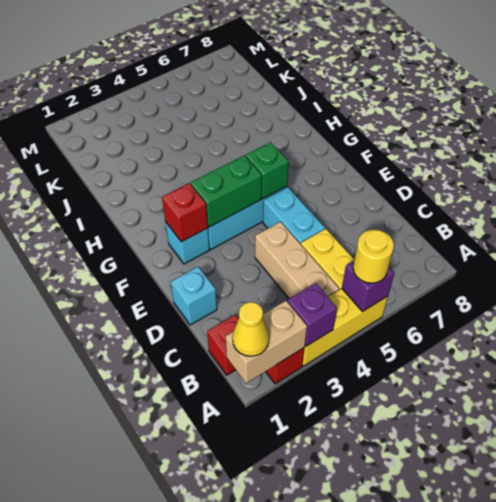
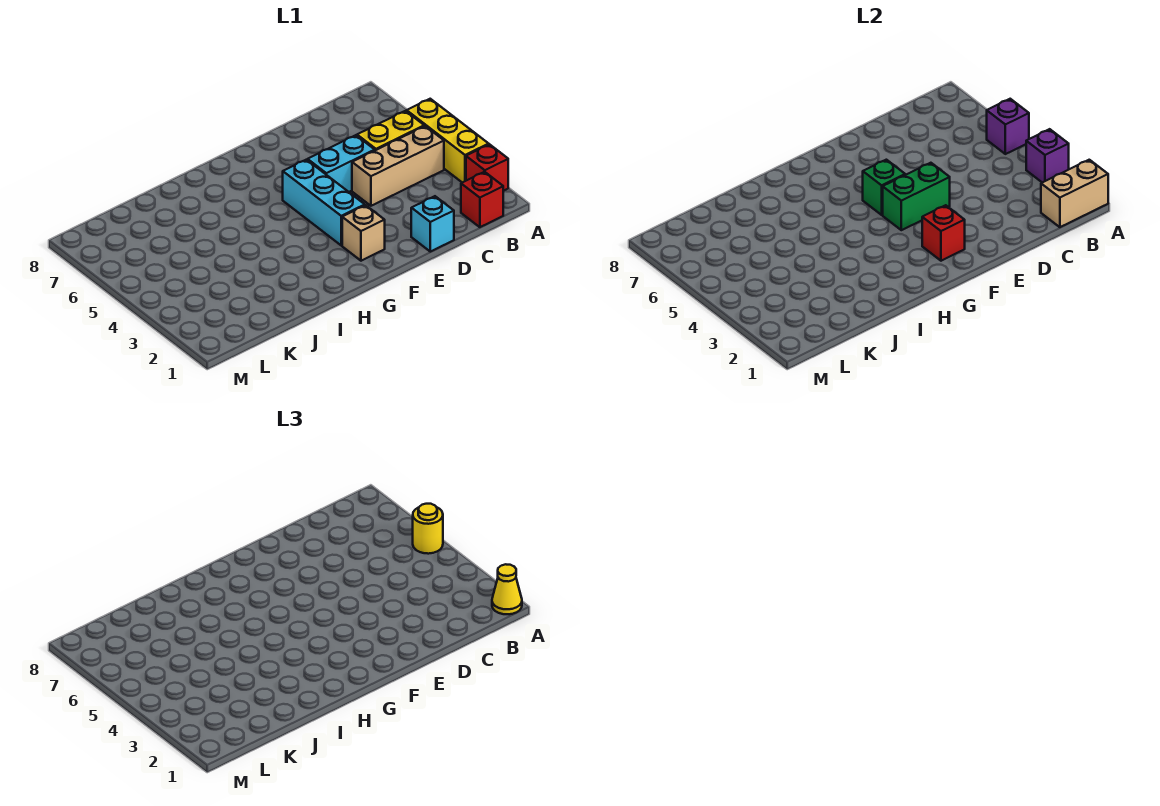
tan brick A1:A2 level 2 -> tan brick A1:B1 level 2
cyan brick F2 level 1 -> tan brick F2 level 1
green brick F3:F4 level 2 -> green brick E4:F4 level 2

